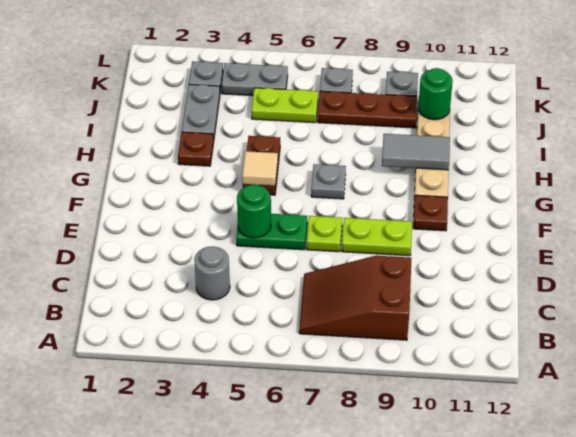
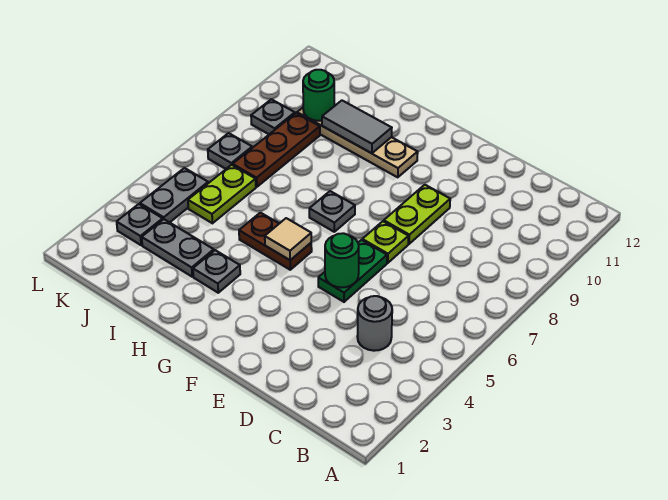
brown slope B7:C9 level 1 top 9 -> none
brown plate F10 level 1 -> none
brown plate H3 level 1 -> grey plate H3 level 1
grey tile H9:H10 level 2 -> grey tile H10:I10 level 2

